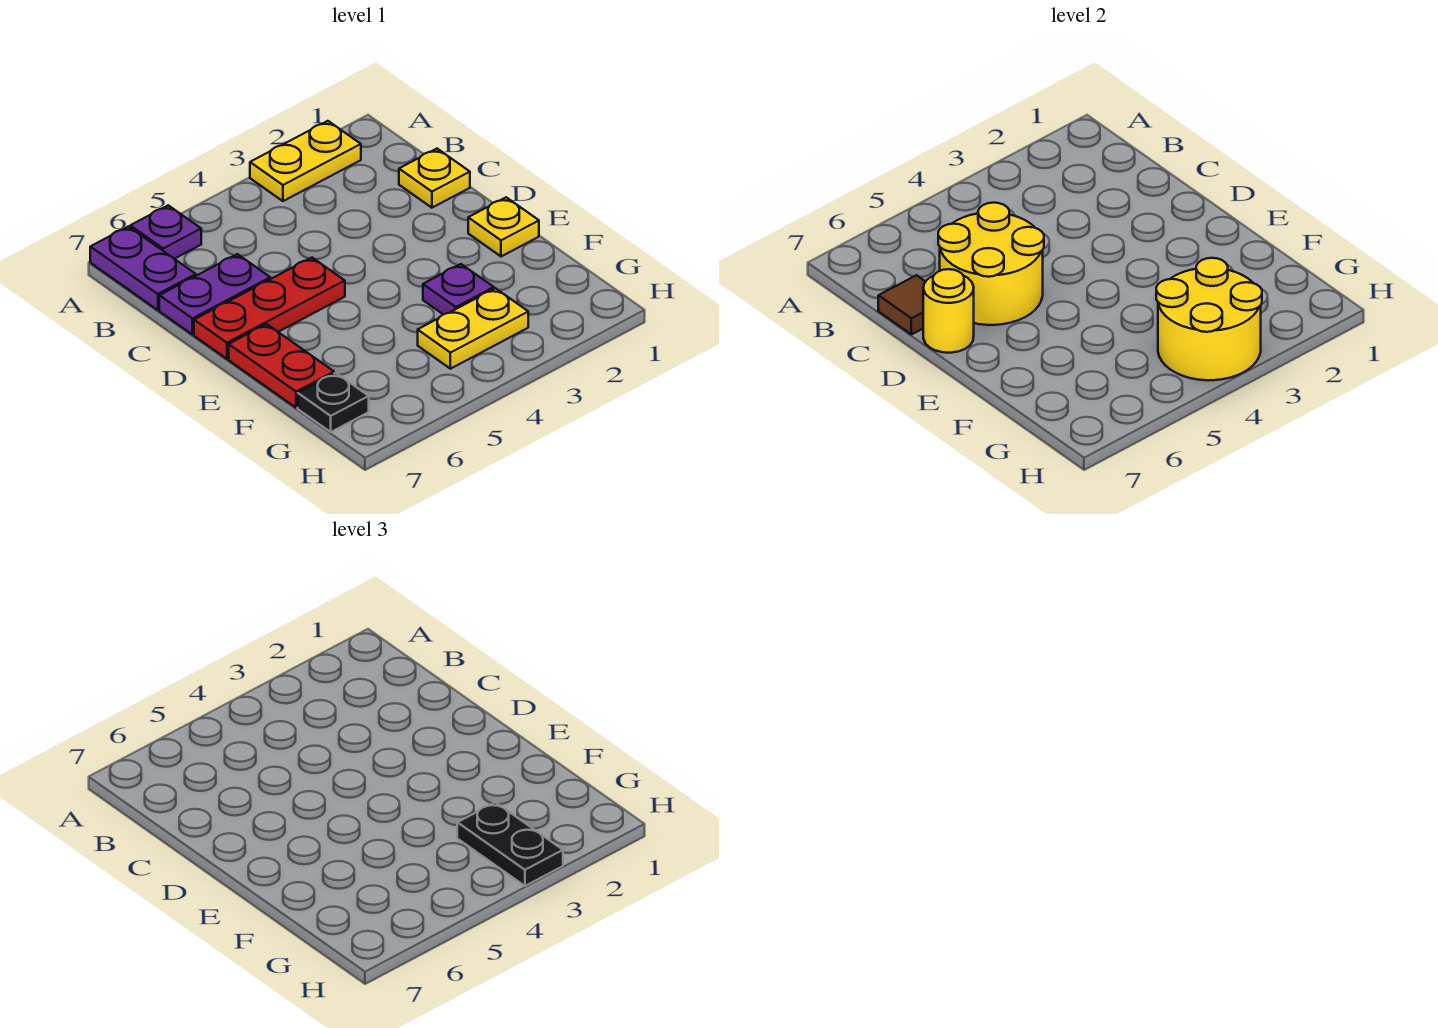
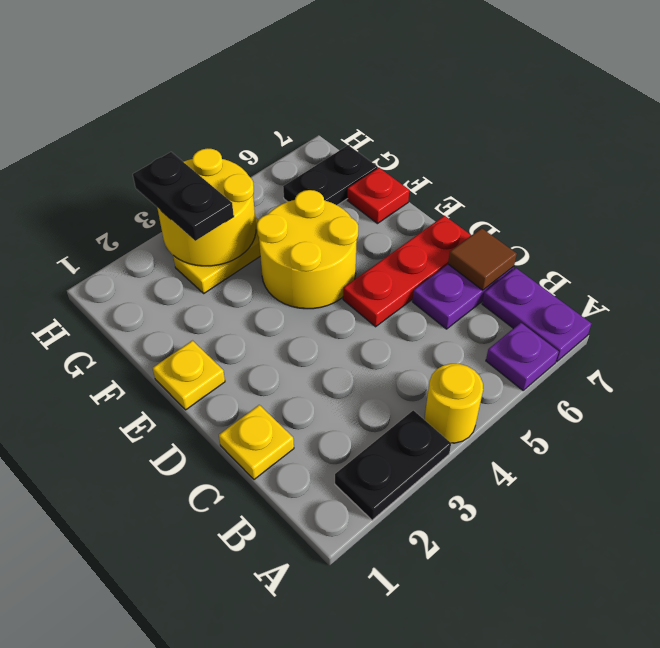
yellow plate A2:A3 level 1 -> black plate A2:A3 level 1
yellow round brick C5:D6 level 2 -> yellow round brick E4:F5 level 1
yellow round brick D7 level 2 -> yellow round brick A4 level 1
red plate E7:F7 level 1 -> red plate F7 level 1
purple plate F3 level 1 -> none
black plate G7 level 1 -> black plate G6:G7 level 1

